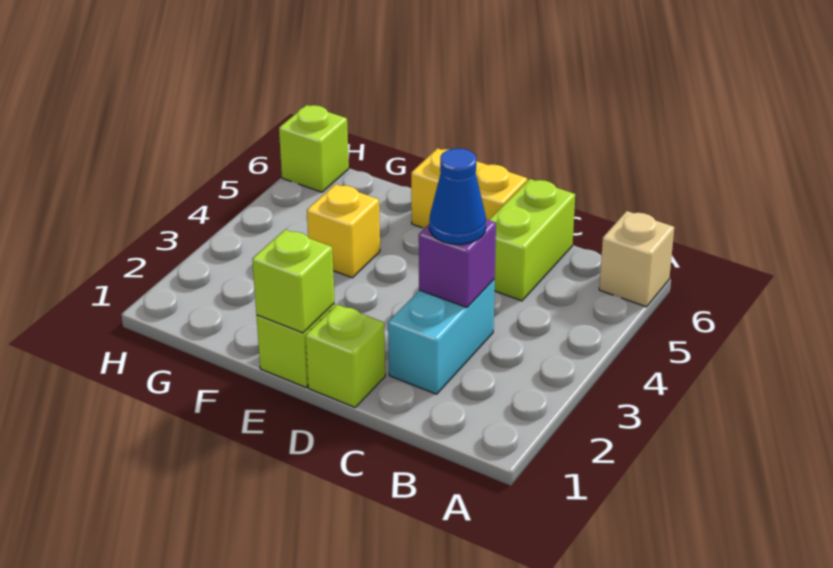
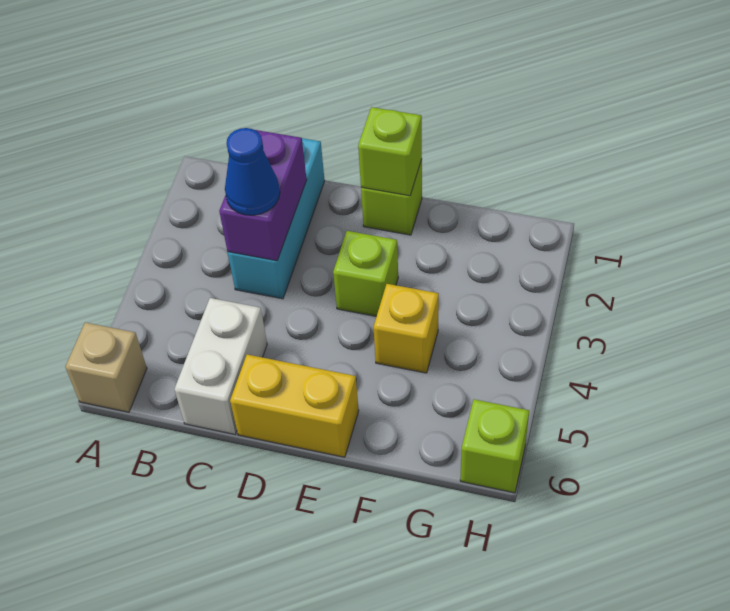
cyan brick C2:C3 level 1 -> cyan brick C1:C3 level 1
purple brick C3 level 2 -> purple brick C2:C3 level 2
lime brick C5:C6 level 1 -> white brick C5:C6 level 1
lime brick D1 level 1 -> lime brick E3 level 1

